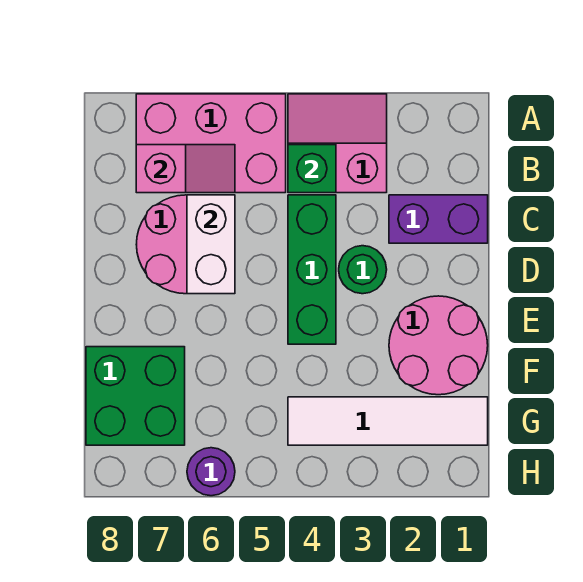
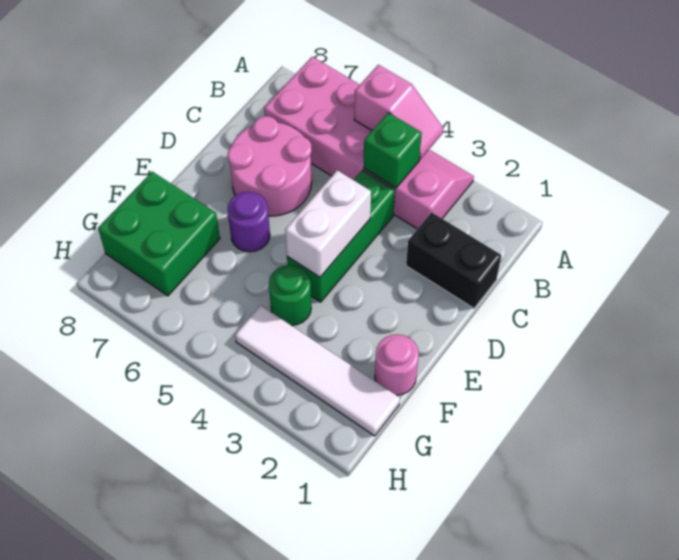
pink slope B6:B7 level 2 top 7 -> pink slope A4:A5 level 2 top 5
purple brick C1:C2 level 1 -> black brick C1:C2 level 1
white brick C6:D6 level 2 -> white brick D4:E4 level 2
green round brick D3 level 1 -> green round brick F4 level 1
pink round brick E1:F2 level 1 -> pink round brick F1 level 1
purple round brick H6 level 1 -> purple round brick E6 level 1

